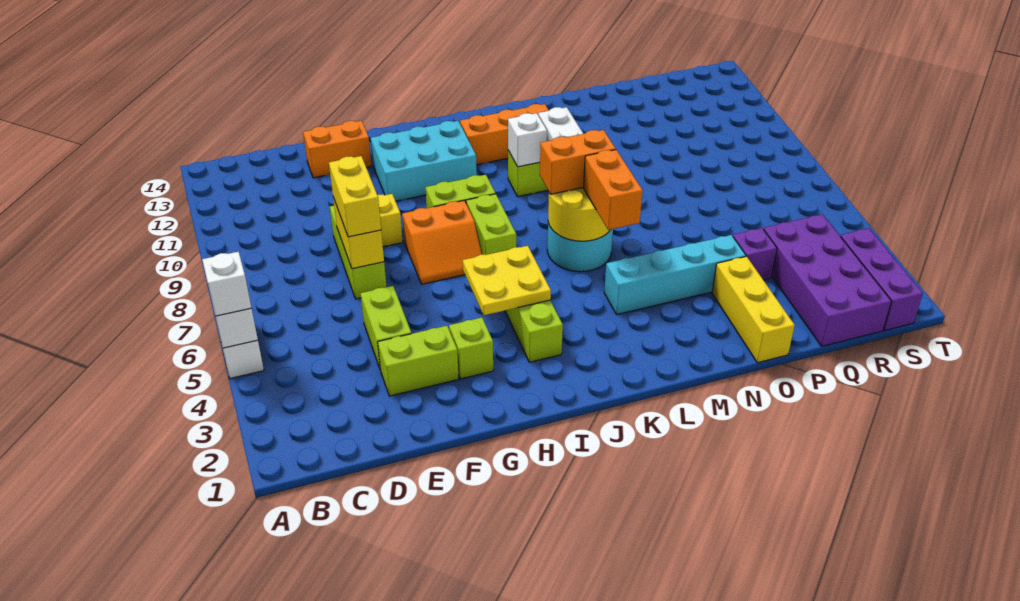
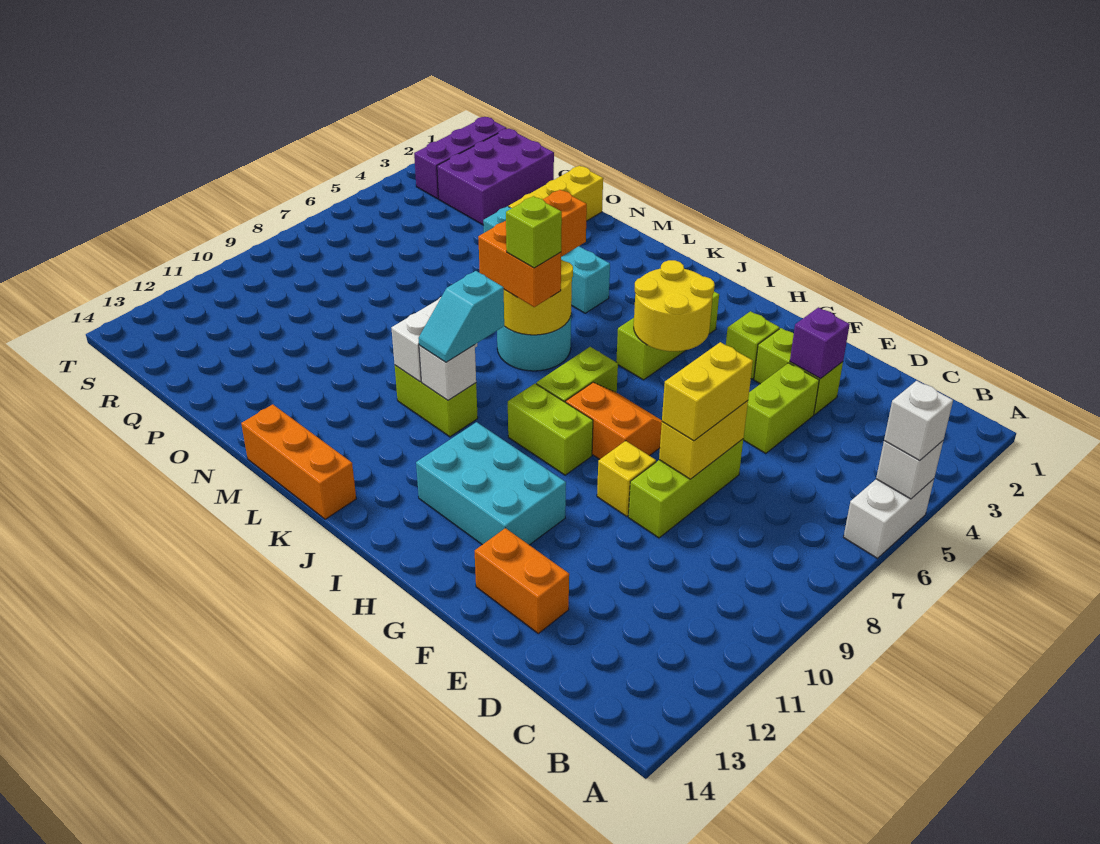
yellow plate H4:I5 level 2 -> yellow round brick H4:I5 level 2
orange brick J12:L12 level 1 -> orange brick K14:M14 level 1
none -> lime brick K7 level 4
none -> cyan slope K9:K10 level 3 top 9
purple brick P4 level 1 -> purple brick E3 level 2
purple brick Q1:R4 level 1 -> purple brick Q1:R3 level 1

